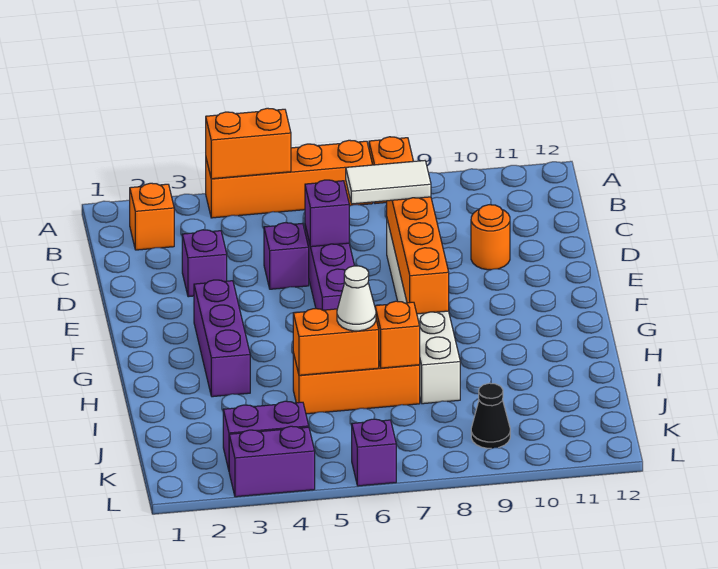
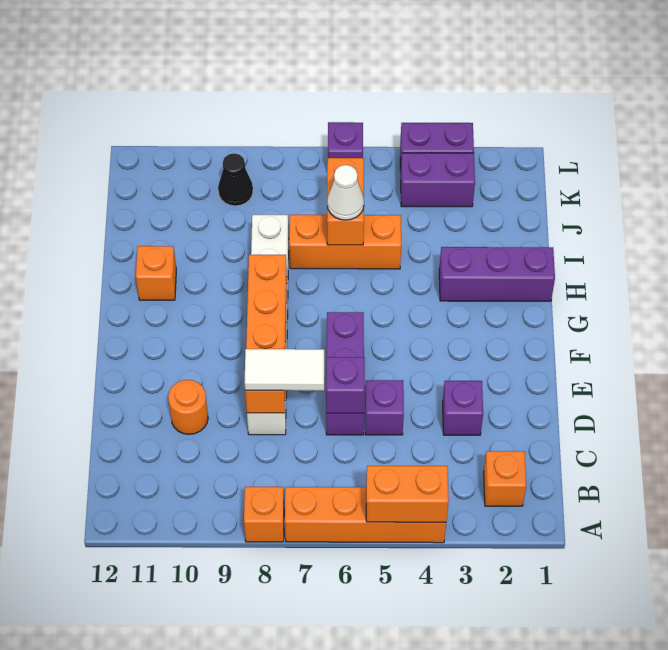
purple brick F3:H3 level 1 -> purple brick H1:H3 level 1
orange brick I5:I6 level 2 -> orange brick I6:J6 level 2
orange brick I7 level 2 -> orange brick H11 level 1

